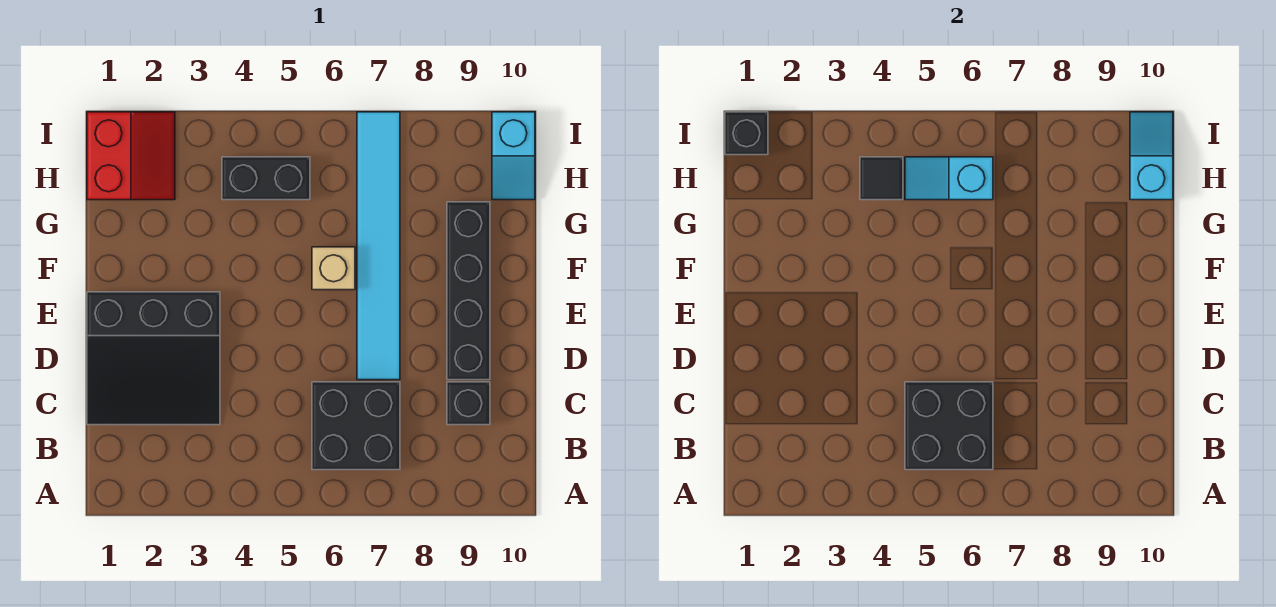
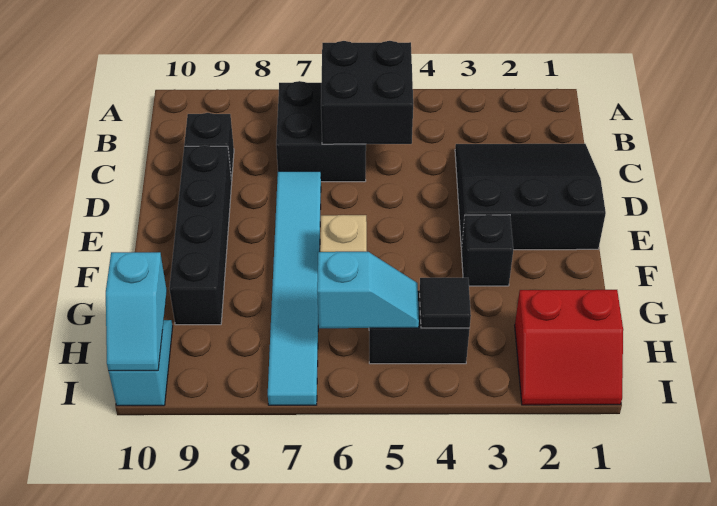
red slope H1:I2 level 1 top 1 -> red slope H1:I2 level 1 top H
black brick I1 level 2 -> black brick F3 level 1

